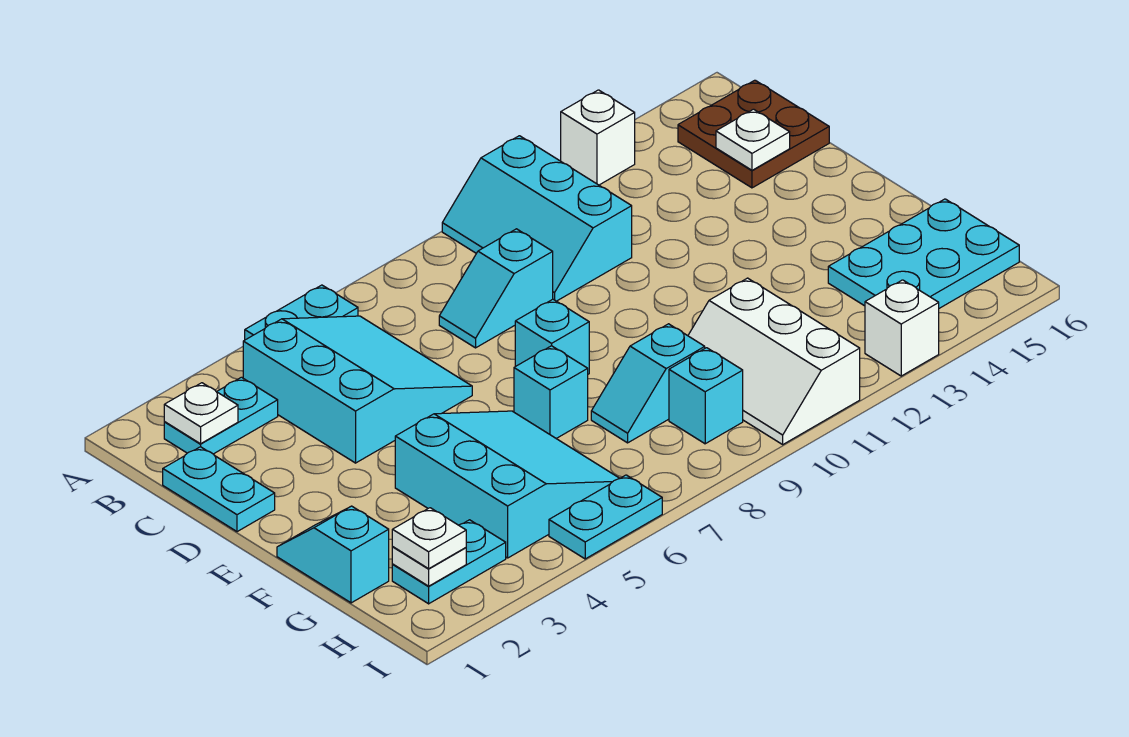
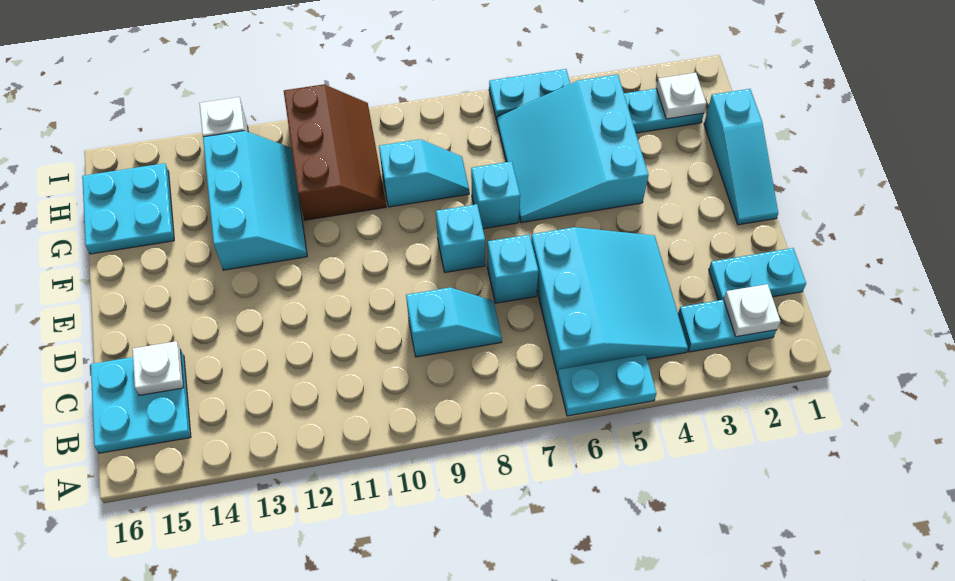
cyan slope A10:C11 level 1 top 11 -> cyan slope F12:H13 level 1 top 13
white brick A13 level 1 -> none
cyan slope B4:D6 level 1 top 4 -> cyan slope B4:D6 level 1 top 6
brown plate B15:C16 level 1 -> cyan plate B15:C16 level 1
cyan plate C1:D1 level 1 -> cyan plate C1:C2 level 1
cyan slope F1:G1 level 1 top G -> cyan slope E1:G1 level 1 top G
white slope G10:I11 level 1 top 11 -> brown slope G10:I11 level 1 top 11
cyan plate G14:H16 level 1 -> cyan plate G15:H16 level 1
white plate H2 level 3 -> none
cyan brick H9 level 1 -> cyan brick D7 level 1

